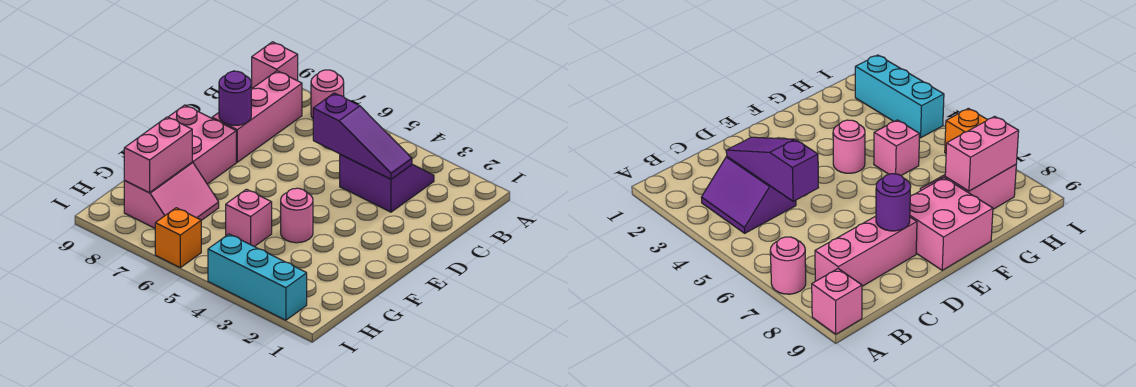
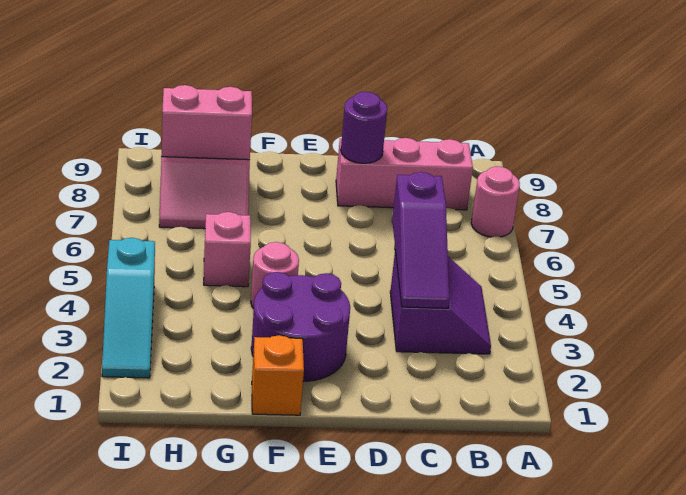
pink brick A9 level 1 -> none
none -> purple round brick E2:F3 level 1
pink brick E8:F9 level 1 -> none
cyan brick I2:I4 level 1 -> cyan slope I2:I4 level 1 top 4
orange brick I6 level 1 -> orange brick F1 level 1

